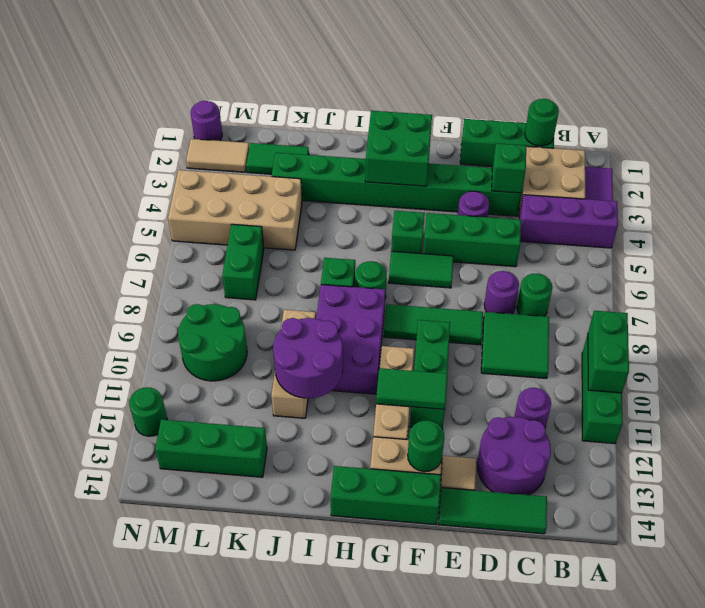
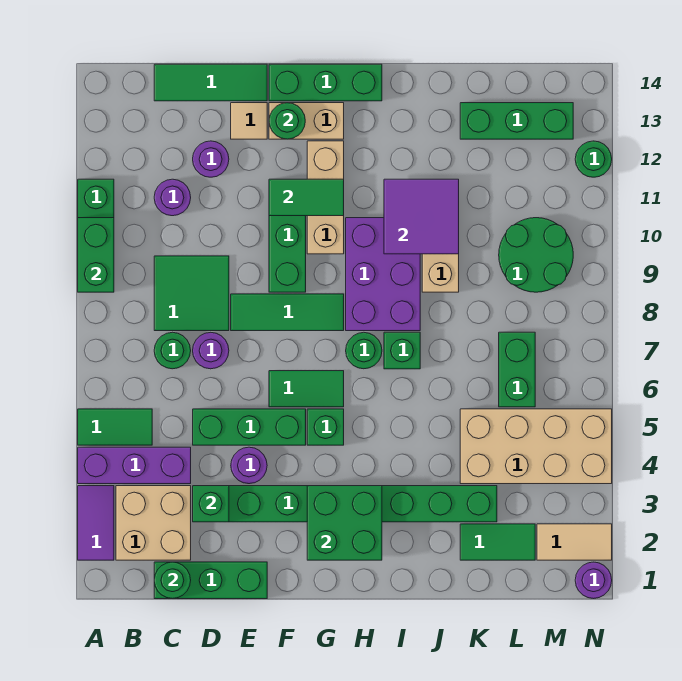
none -> green tile A5:B5 level 1
purple round brick C12:D13 level 1 -> purple round brick D12 level 1
purple round brick I10:J11 level 2 -> purple tile I10:J11 level 2

